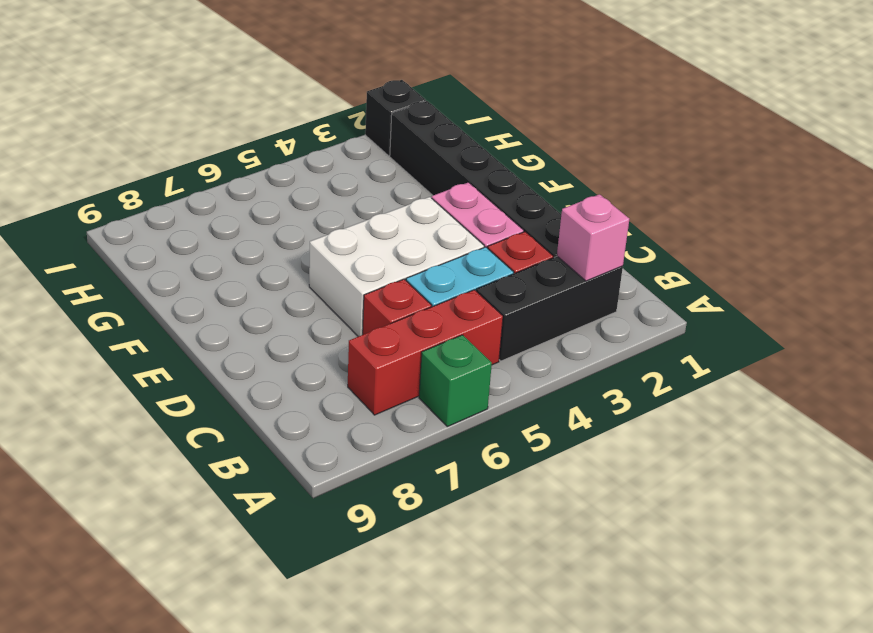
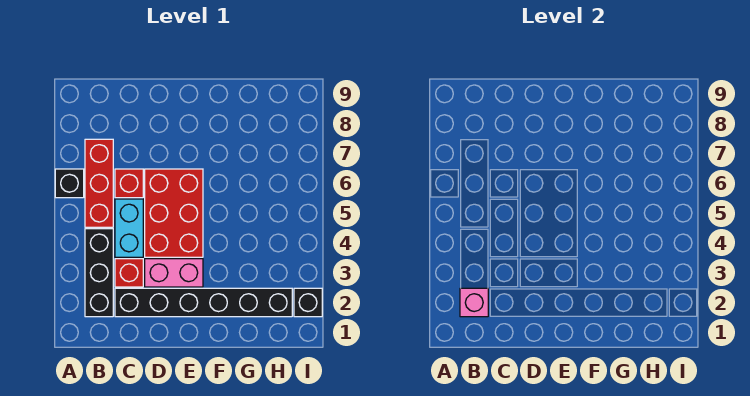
green brick A6 level 1 -> black brick A6 level 1
white brick D4:E6 level 1 -> red brick D4:E6 level 1

